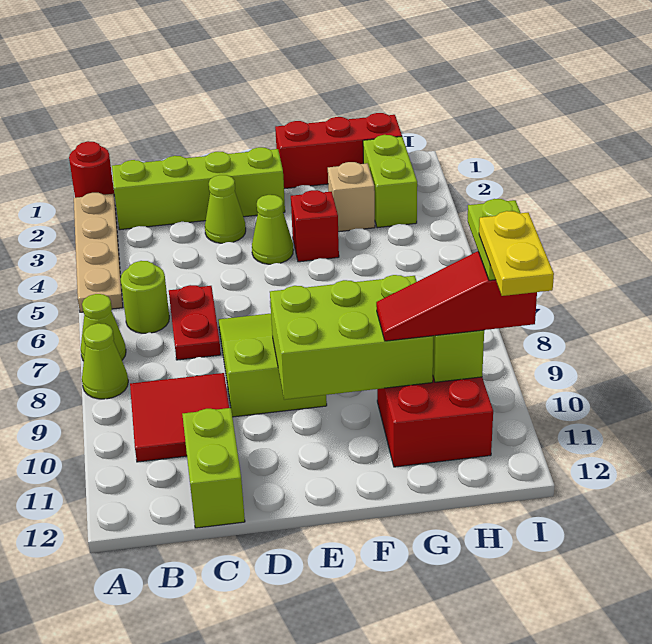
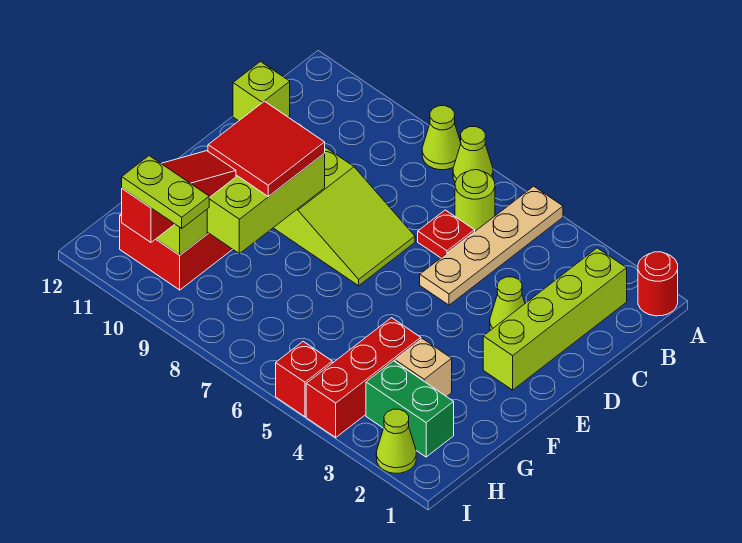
tan plate A2:A5 level 1 -> tan plate A5:D5 level 1
red tile B9:C10 level 1 -> red tile E9:F10 level 3
red plate C6:C7 level 1 -> red plate C6 level 1
lime brick C11:C12 level 1 -> lime brick C12 level 1
lime cone E4 level 1 -> lime cone I2 level 1
red brick F1:H1 level 1 -> red brick G4:I4 level 1
red brick F4 level 1 -> red brick I5 level 1
lime brick H2:H3 level 1 -> green brick H2:H3 level 1
yellow plate I10:I11 level 5 -> none

